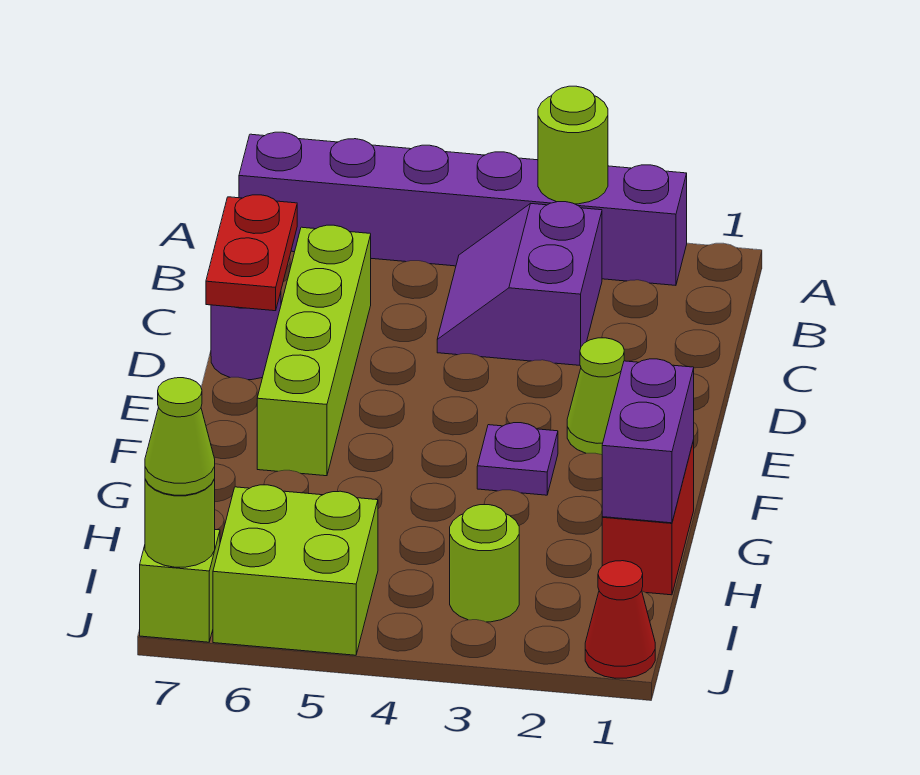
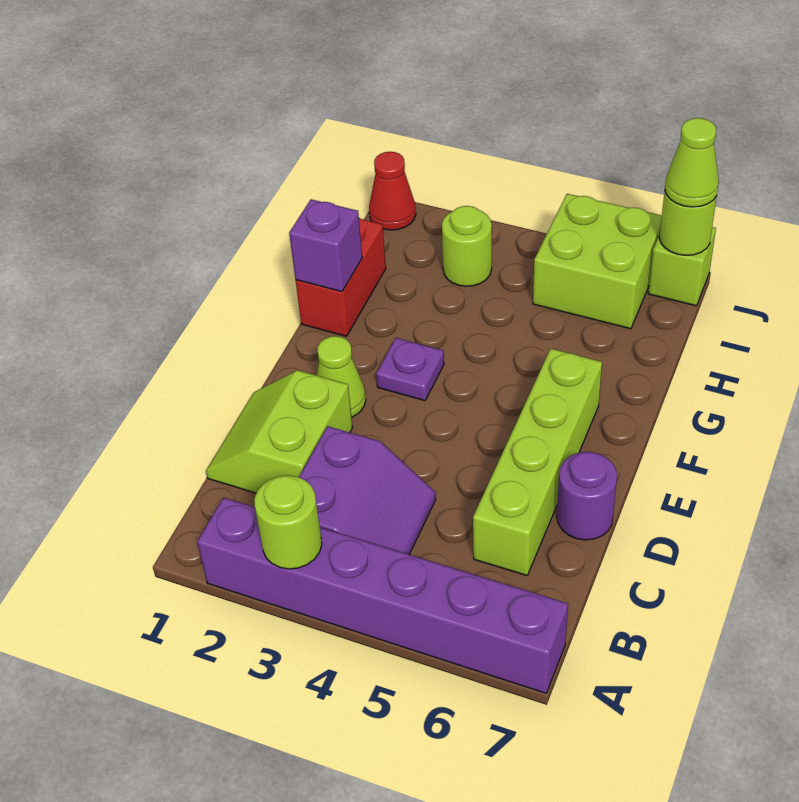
none -> lime slope C1:D2 level 1 top 2
red plate C7:D7 level 2 -> none
purple brick G1:H1 level 2 -> purple brick G1 level 2

